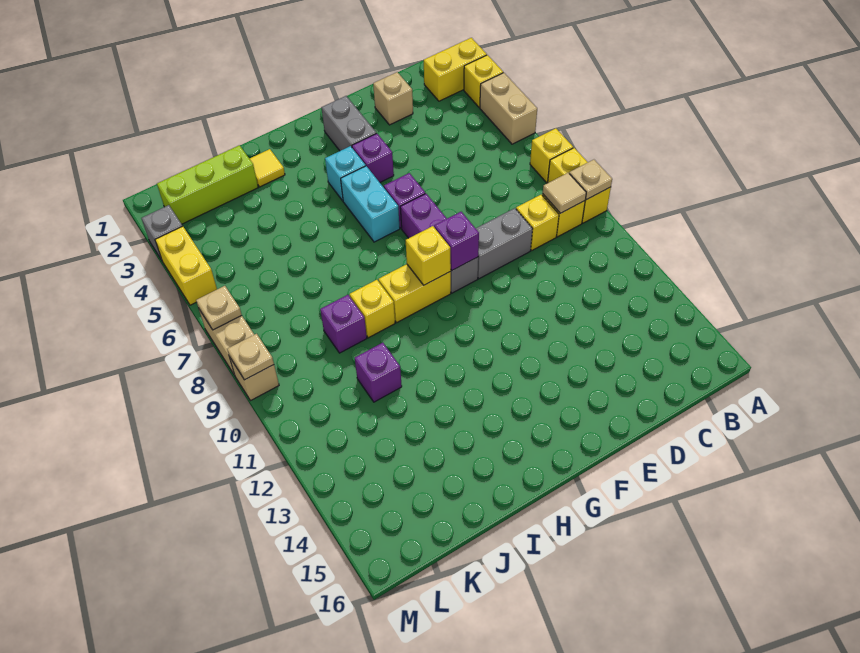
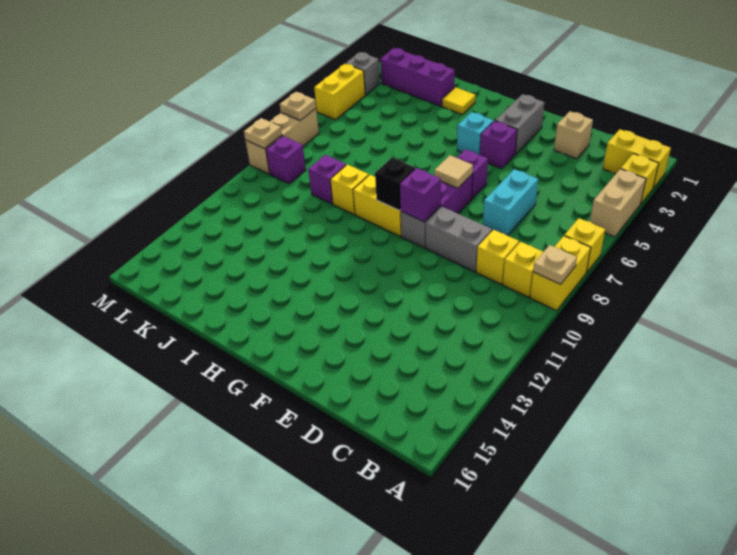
tan tile B9 level 2 -> tan tile F7 level 2
cyan brick G5:G6 level 1 -> cyan brick D6:D7 level 1
yellow brick G9 level 2 -> black brick G9 level 2
lime brick J2:L2 level 1 -> purple brick J2:L2 level 1
purple brick J11 level 1 -> purple brick L9 level 1

